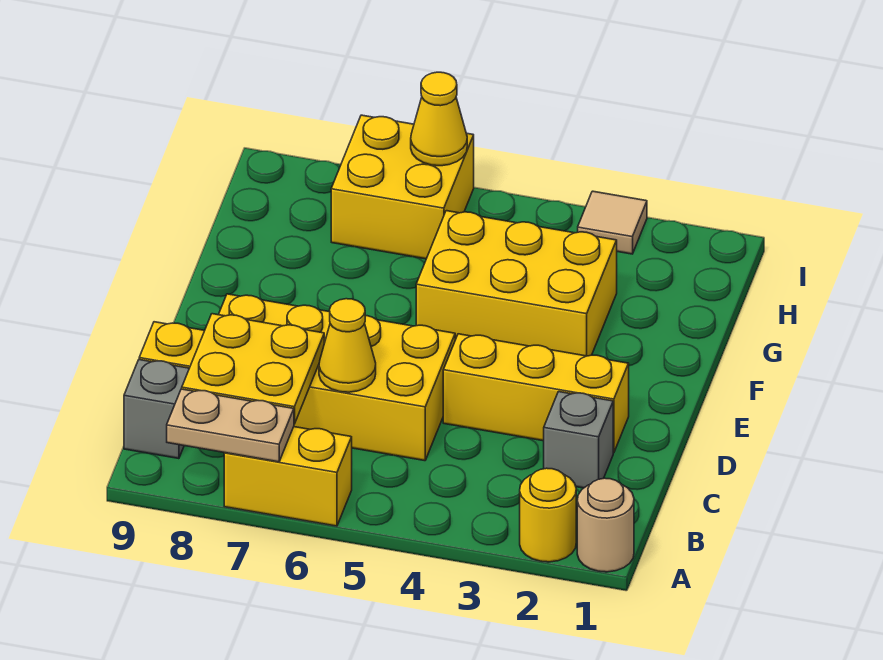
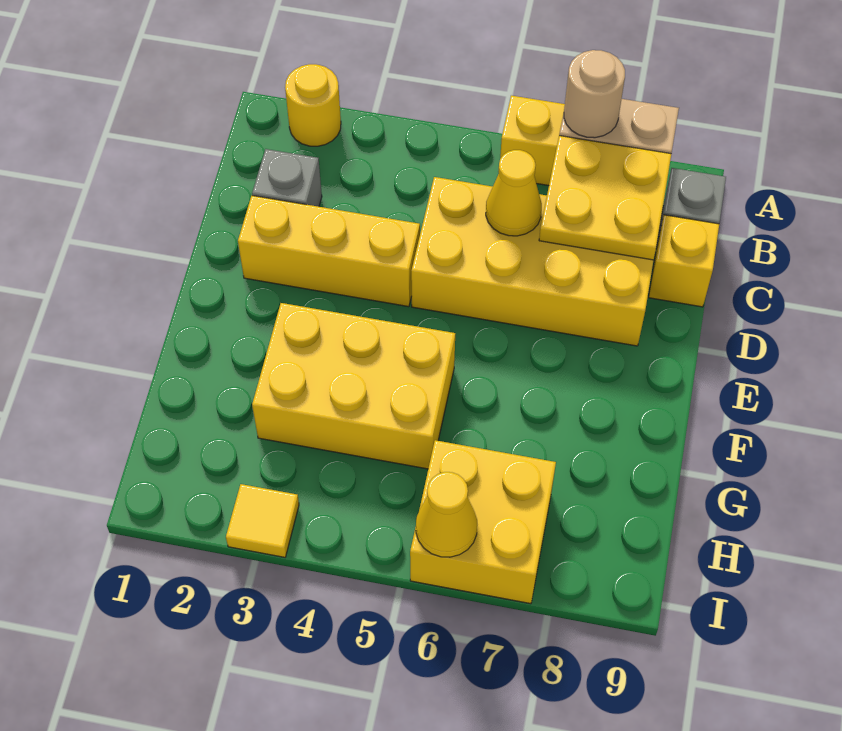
tan round brick A1 level 1 -> tan round brick A7 level 3
tan tile I3 level 1 -> yellow tile I3 level 1

